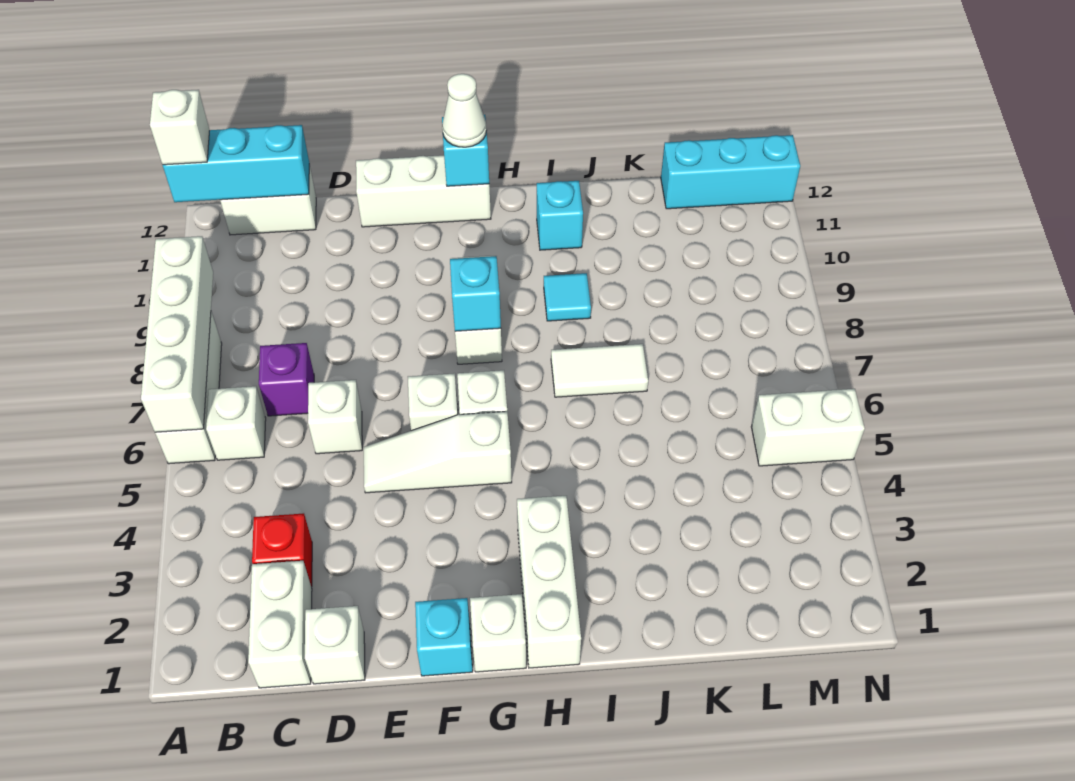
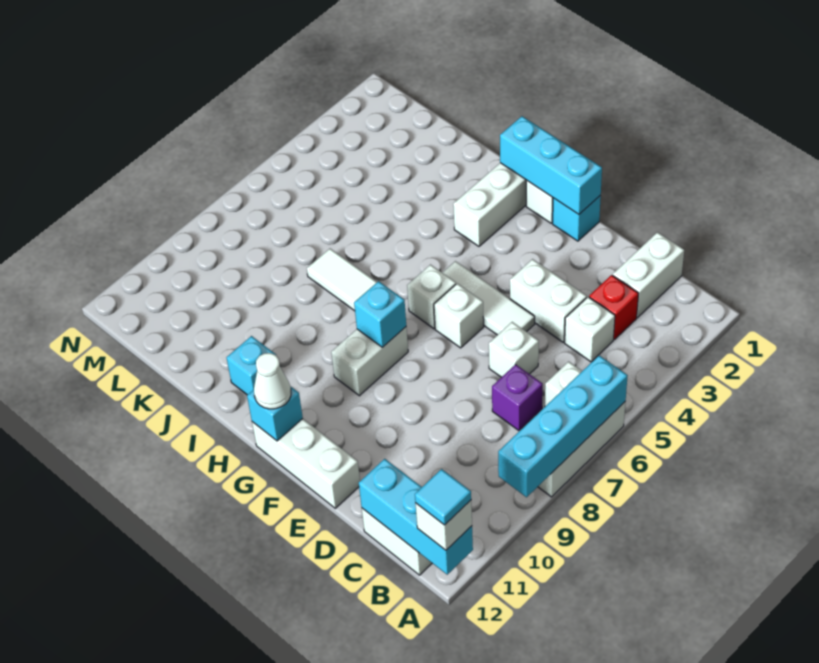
white brick A6:A9 level 2 -> cyan brick A6:A9 level 2
white brick D1 level 1 -> white brick C4 level 1
white slope E5:G5 level 1 top G -> white tile E5:G5 level 1
cyan tile I9 level 1 -> cyan tile A12 level 4
cyan brick L12:N12 level 1 -> cyan brick F1:H1 level 2
white brick M5:N5 level 1 -> white brick D4:E4 level 1

